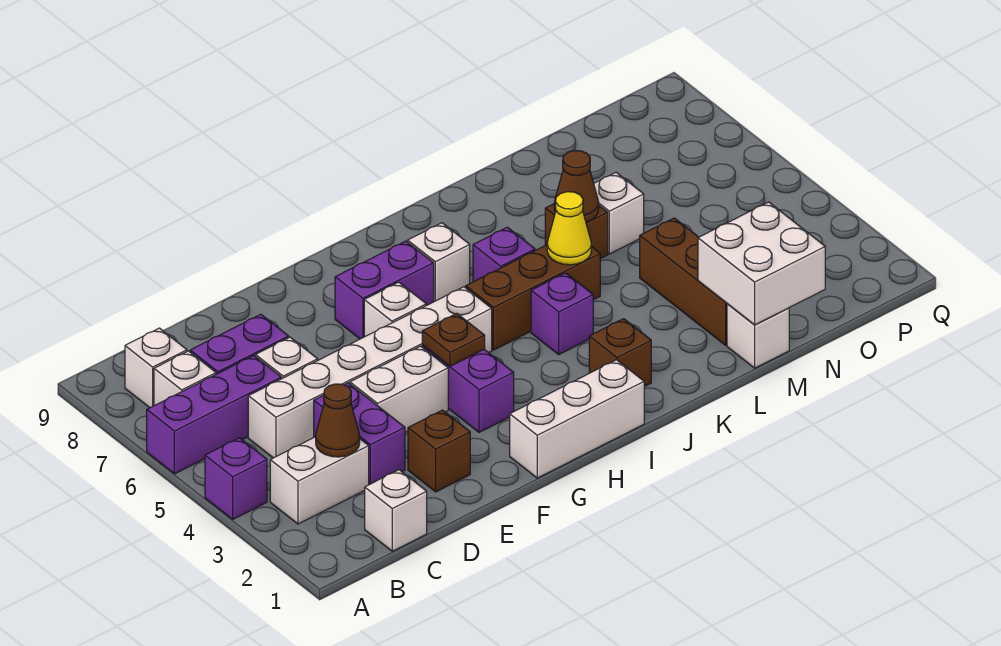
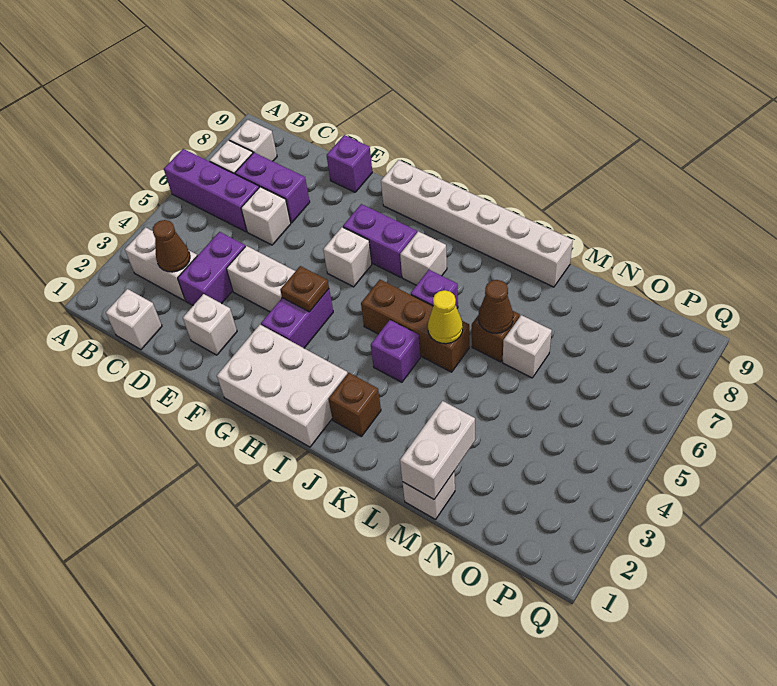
purple brick A4 level 1 -> purple brick E9 level 1
white brick C5:H5 level 1 -> white brick G9:L9 level 1
brown brick E2 level 1 -> white brick E2 level 1
white brick G1:I1 level 1 -> white brick G1:I2 level 1
white brick M1:N2 level 2 -> white brick M1:M2 level 2
brown brick M2:M4 level 1 -> none

